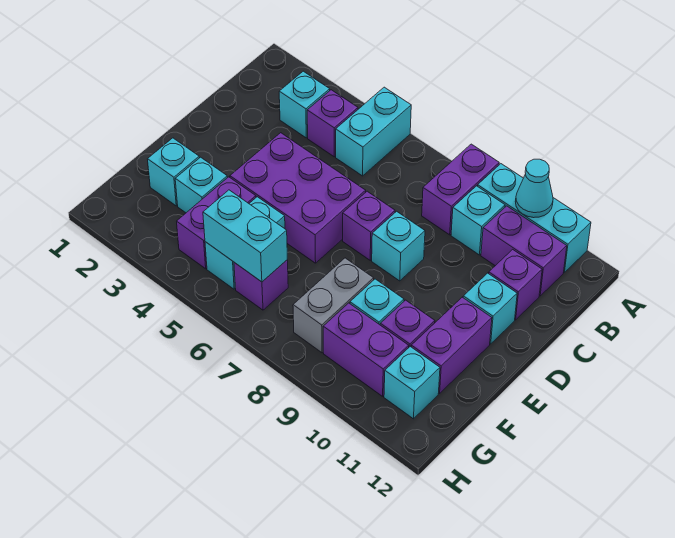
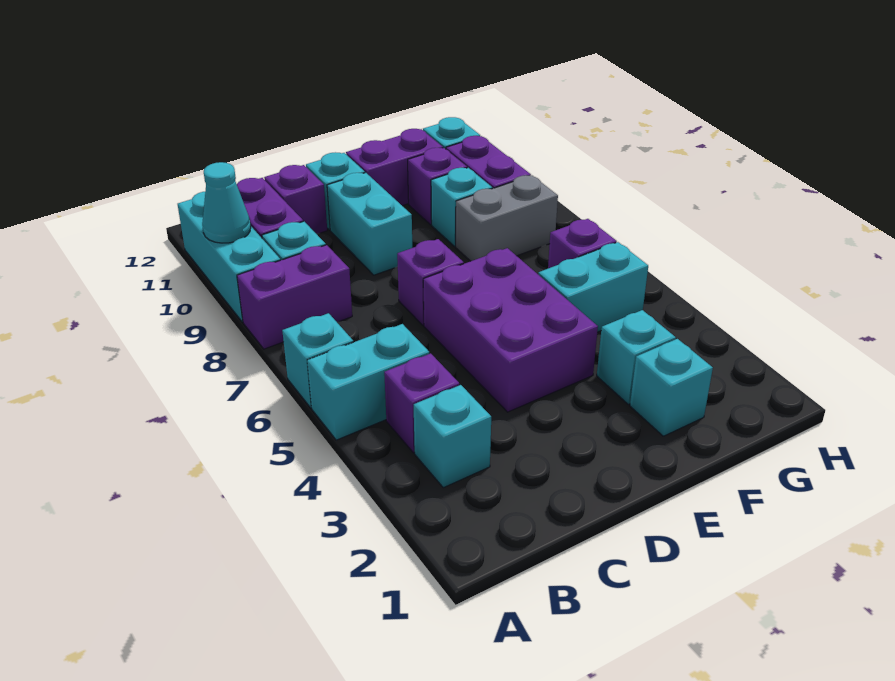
cyan brick D8 level 1 -> cyan brick A6 level 1
purple brick F4:G4 level 1 -> none
cyan brick G5:G6 level 2 -> cyan brick D9:D10 level 1

